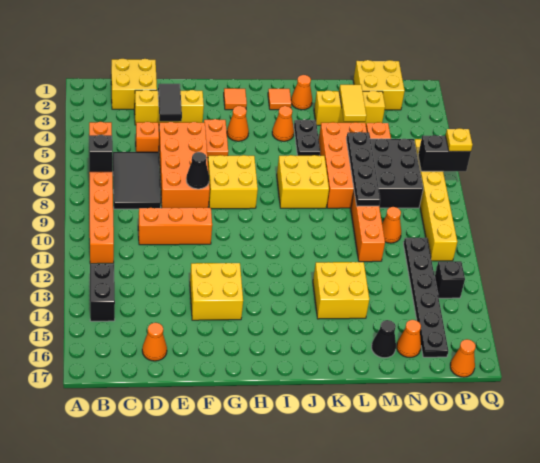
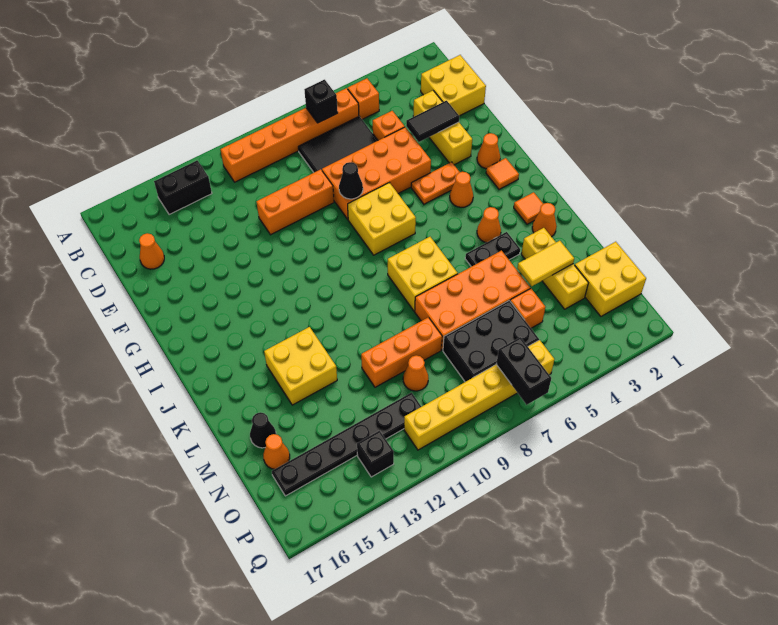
orange brick D10:F10 level 1 -> orange brick E9:E11 level 1
yellow brick F13:G14 level 1 -> none
black plate M6:M9 level 2 -> none
orange cone P17 level 1 -> orange cone G2 level 1
yellow plate Q7 level 3 -> none

